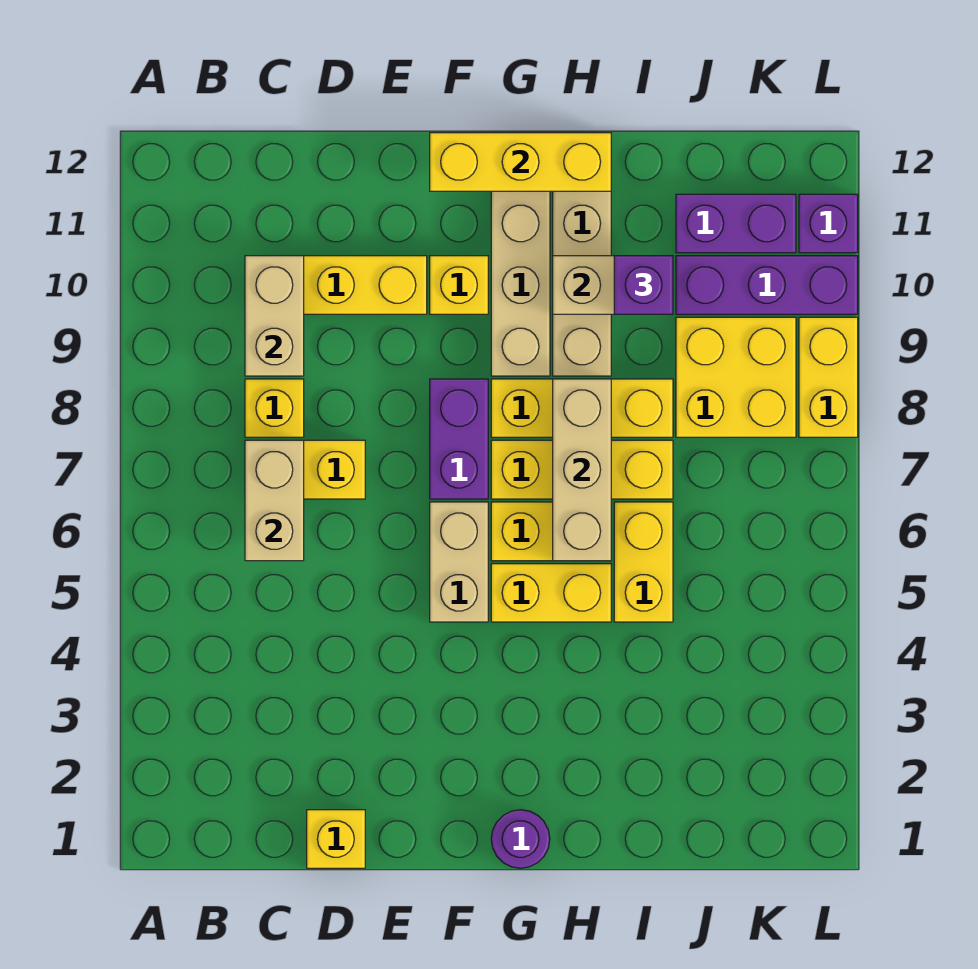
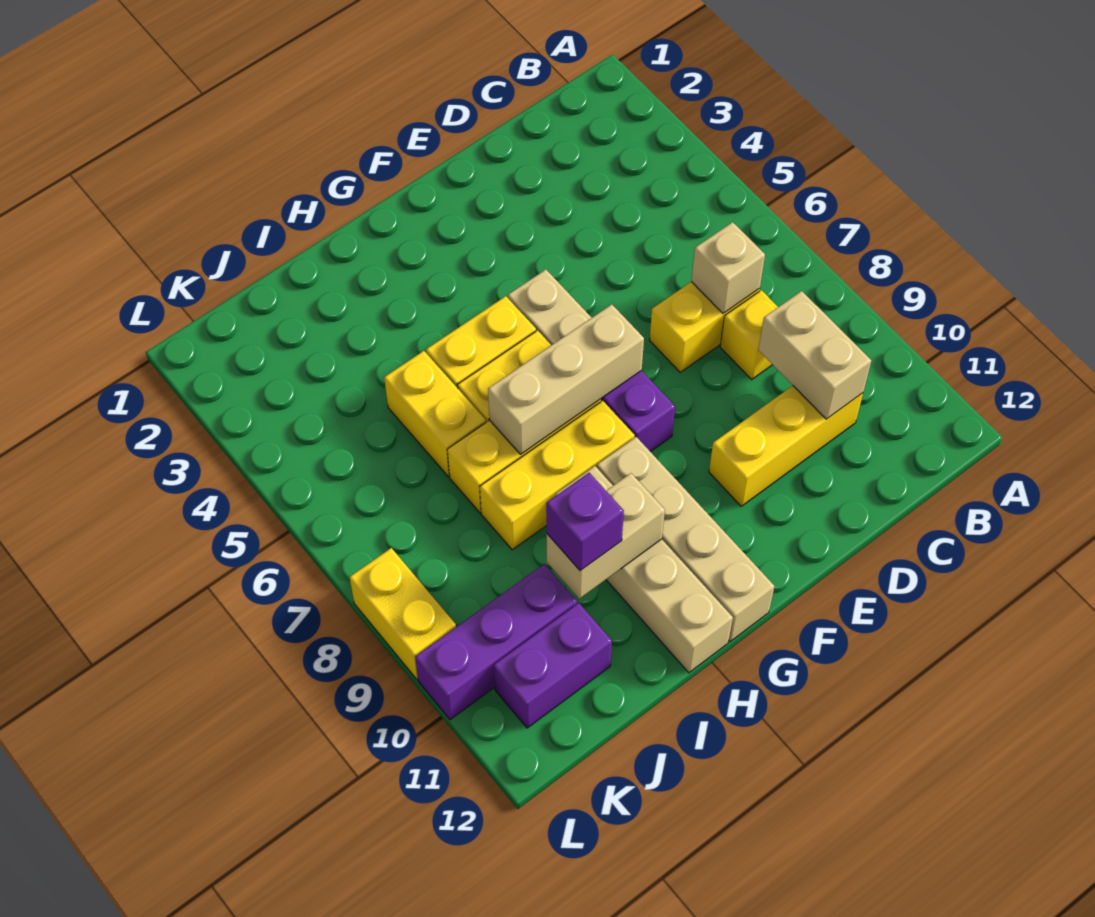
tan brick C6:C7 level 2 -> tan brick C7 level 2
yellow brick D1 level 1 -> none
yellow brick F10 level 1 -> none
yellow brick F12:H12 level 2 -> none
purple round brick G1 level 1 -> none
tan brick H6:H8 level 2 -> tan brick F7:H7 level 2
yellow brick J8:K9 level 1 -> none
purple brick L11 level 1 -> none

